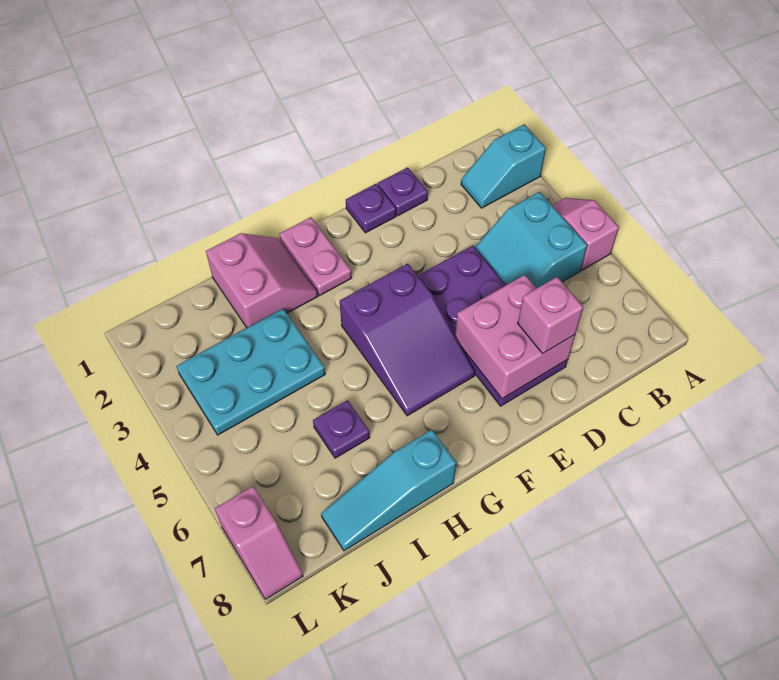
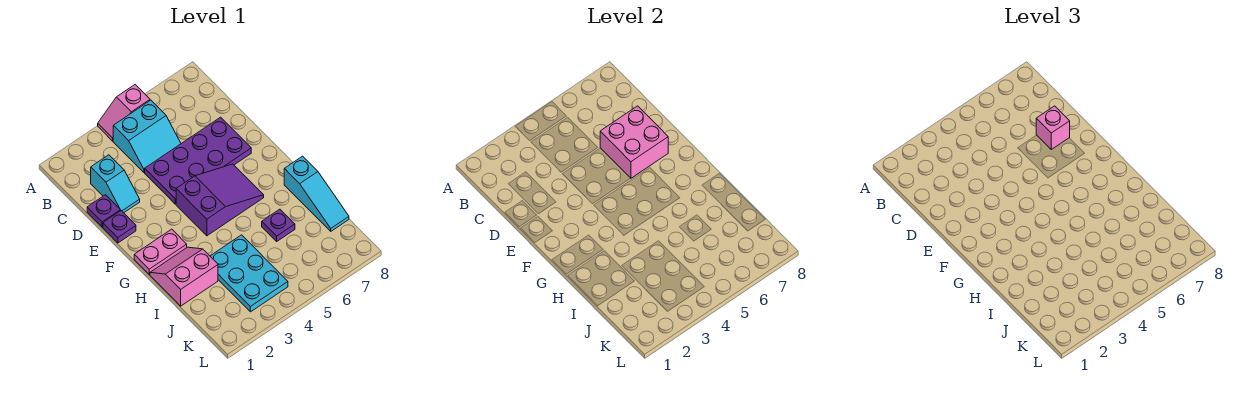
cyan slope A2:B2 level 1 top A -> cyan slope C2:D2 level 1 top C
pink slope L7:L8 level 1 top 7 -> none

